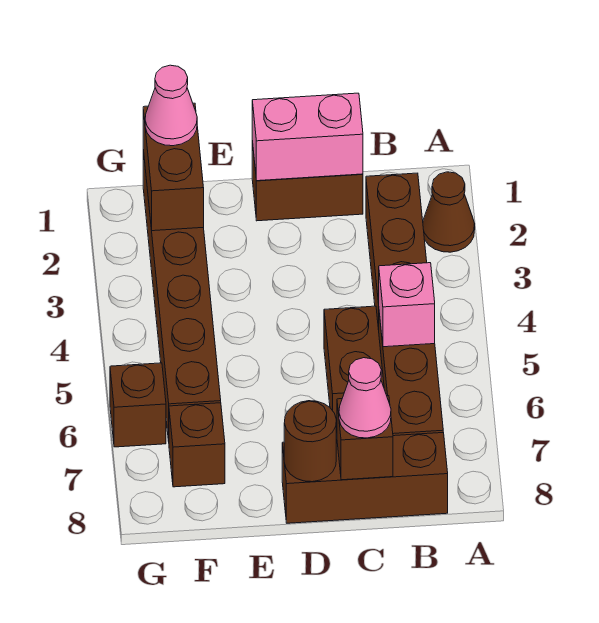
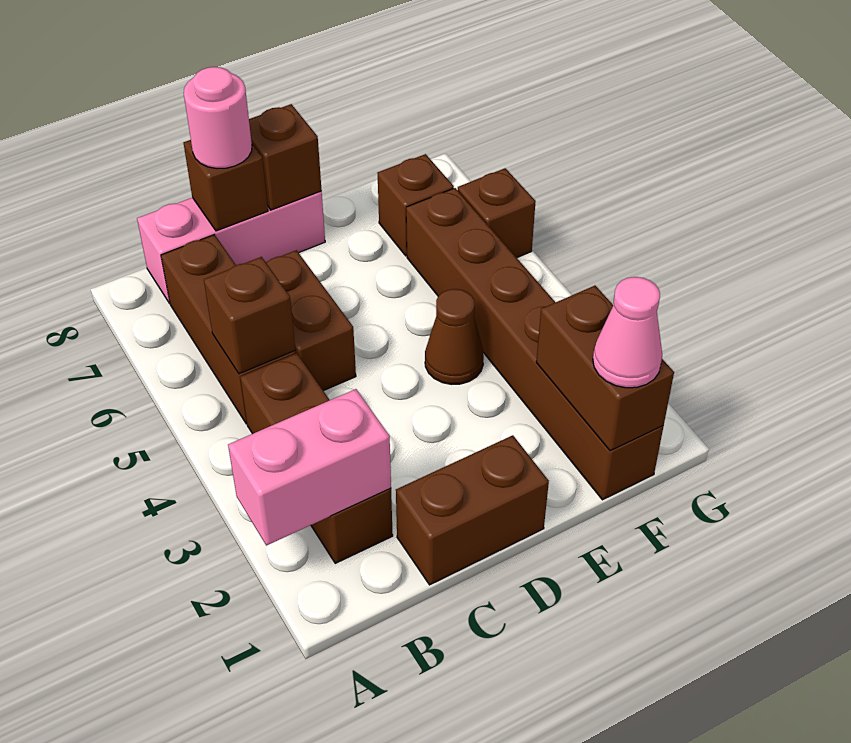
brown cone A2 level 1 -> brown cone E4 level 1
pink brick B5 level 2 -> brown brick B5 level 2
brown brick B8:D8 level 1 -> pink brick B8:D8 level 1
pink brick C1:D1 level 2 -> pink brick A2:B2 level 2
pink cone C8 level 3 -> pink round brick C8 level 3
brown round brick D8 level 2 -> brown brick D8 level 2

